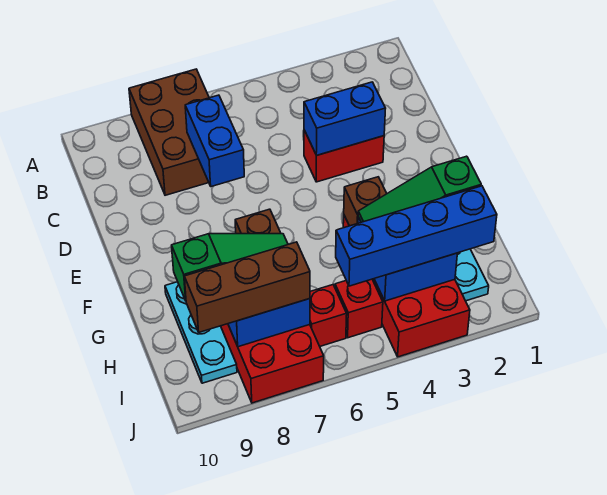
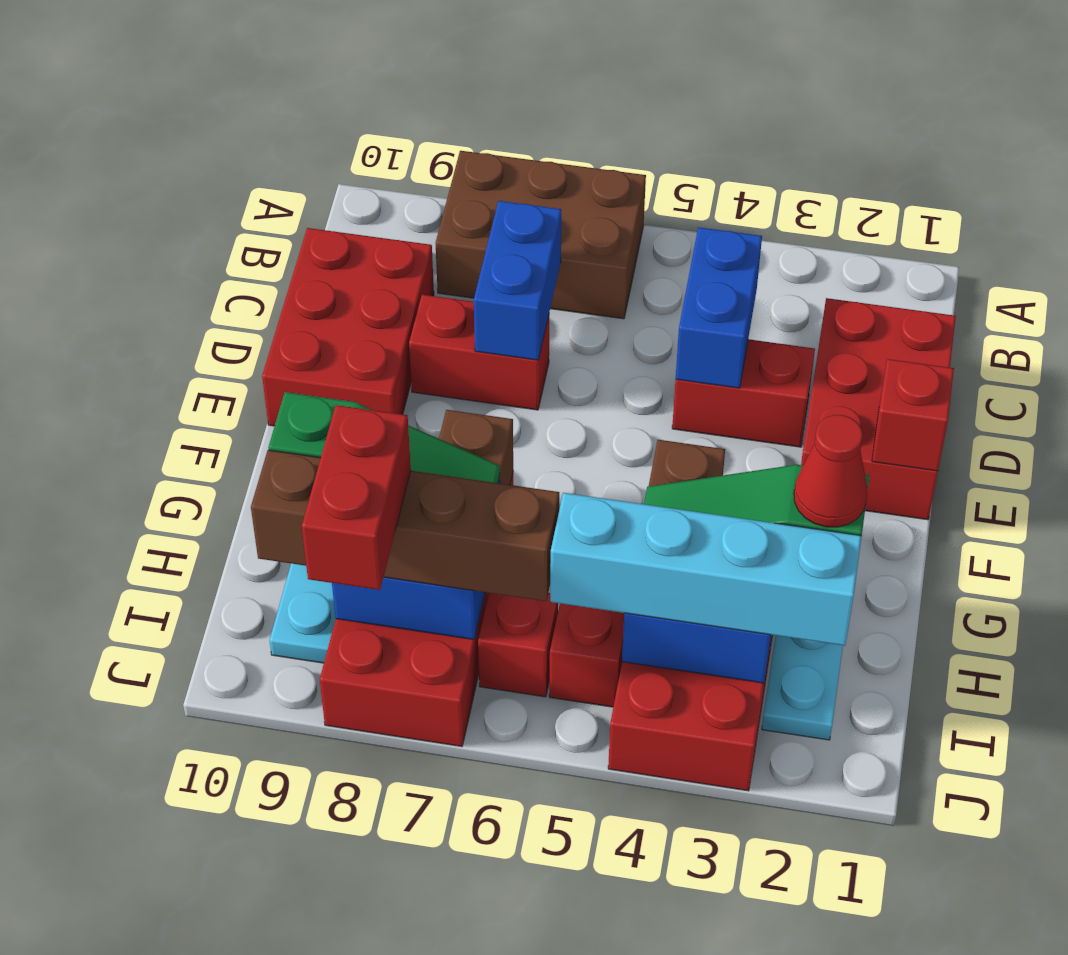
brown brick A7:C8 level 1 -> brown brick A6:B8 level 1
none -> red brick C1:E2 level 1
none -> red brick C9:E10 level 1
blue brick D3:D4 level 2 -> blue brick C4:D4 level 2
none -> red brick D7:D8 level 1
none -> red brick E1 level 2
none -> red cone H2 level 4
blue brick I2:I5 level 3 -> cyan brick I2:I5 level 3
brown brick I7:I9 level 3 -> brown brick I6:I9 level 3
none -> red brick I8:J8 level 4

